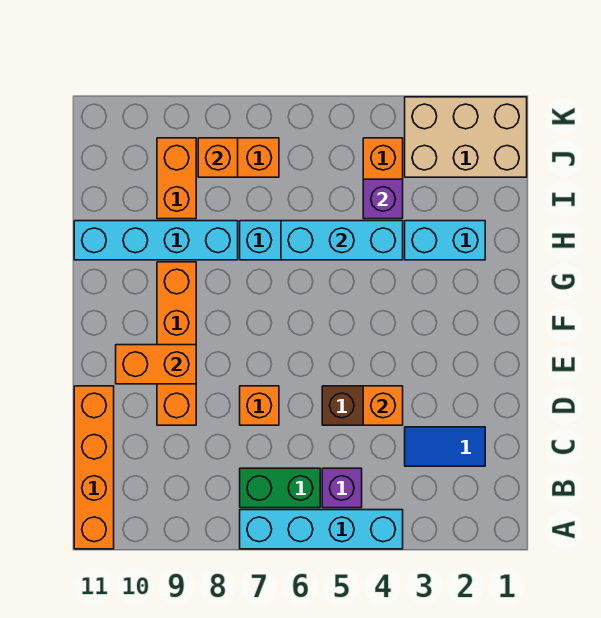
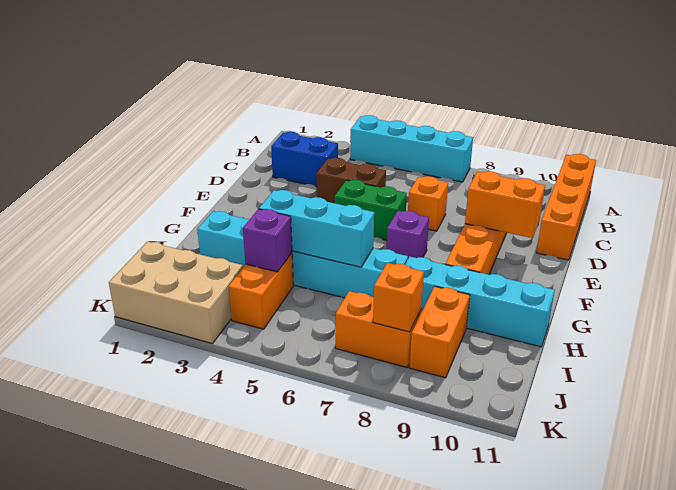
purple brick B5 level 1 -> purple brick F7 level 1
green brick B6:B7 level 1 -> green brick E5:E6 level 1
blue tile C2:C3 level 1 -> blue brick C2:C3 level 1
orange brick D4 level 2 -> none

